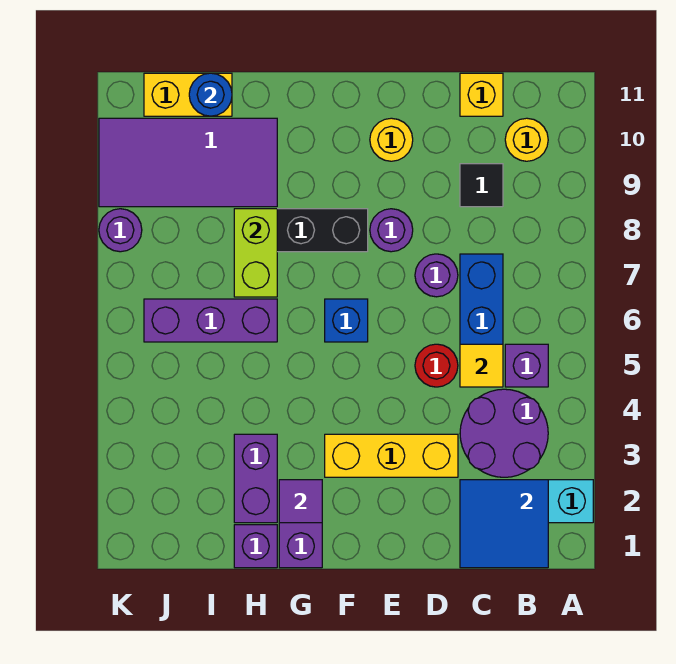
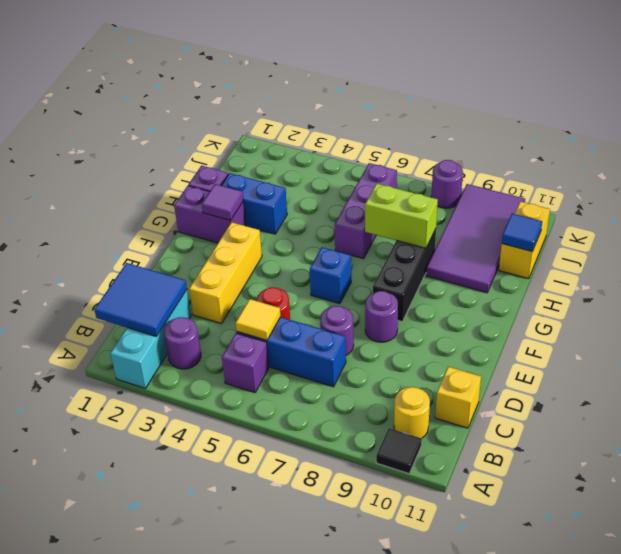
purple round brick B3:C4 level 1 -> purple round brick B3 level 1
black tile C9 level 1 -> black tile A10 level 1
yellow round brick E10 level 1 -> none
purple brick H2:H3 level 1 -> blue brick H2:H3 level 1
blue round brick I11 level 2 -> blue tile I11 level 2

